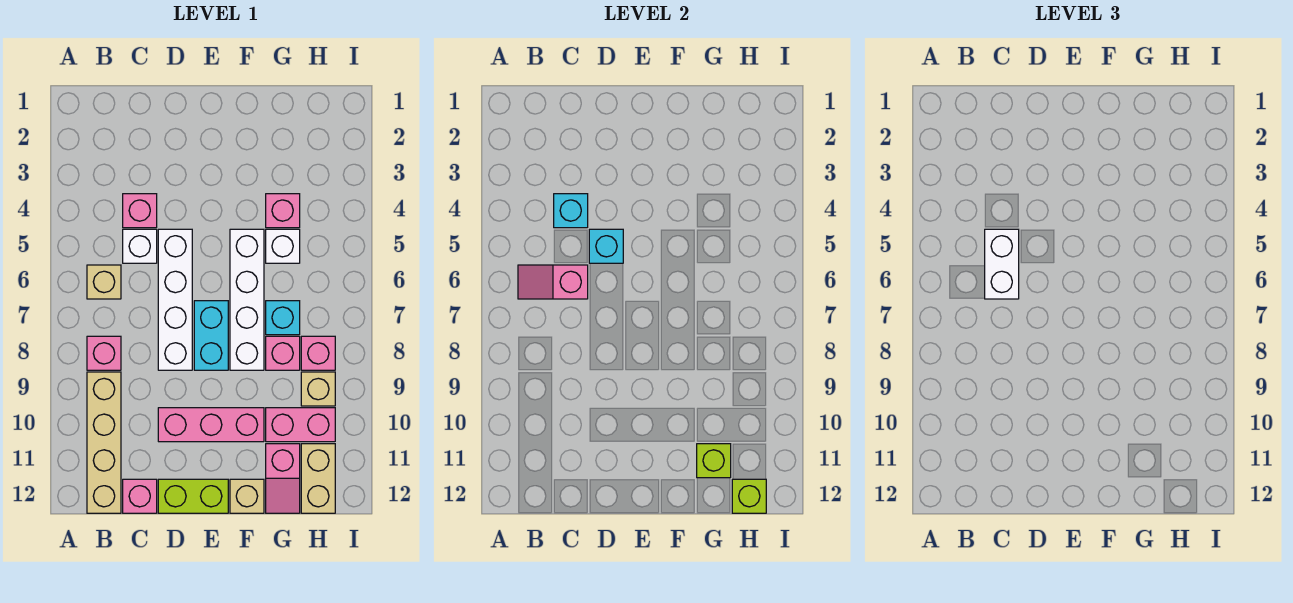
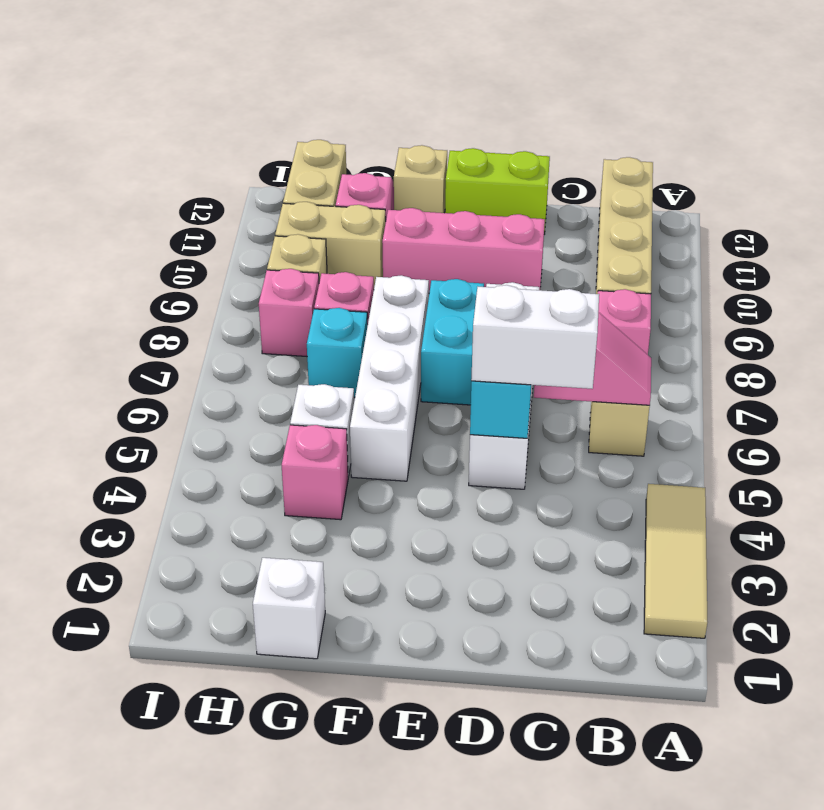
none -> tan tile A2:A4 level 1
pink brick C4 level 1 -> none
cyan brick C4 level 2 -> none
white brick C5 level 1 -> white brick G1 level 1
white brick C5:C6 level 3 -> white brick C5:D5 level 3
pink brick C12 level 1 -> none
pink brick G10:H10 level 1 -> tan brick G10:H10 level 1
lime brick G11 level 2 -> none
lime brick H12 level 2 -> none

